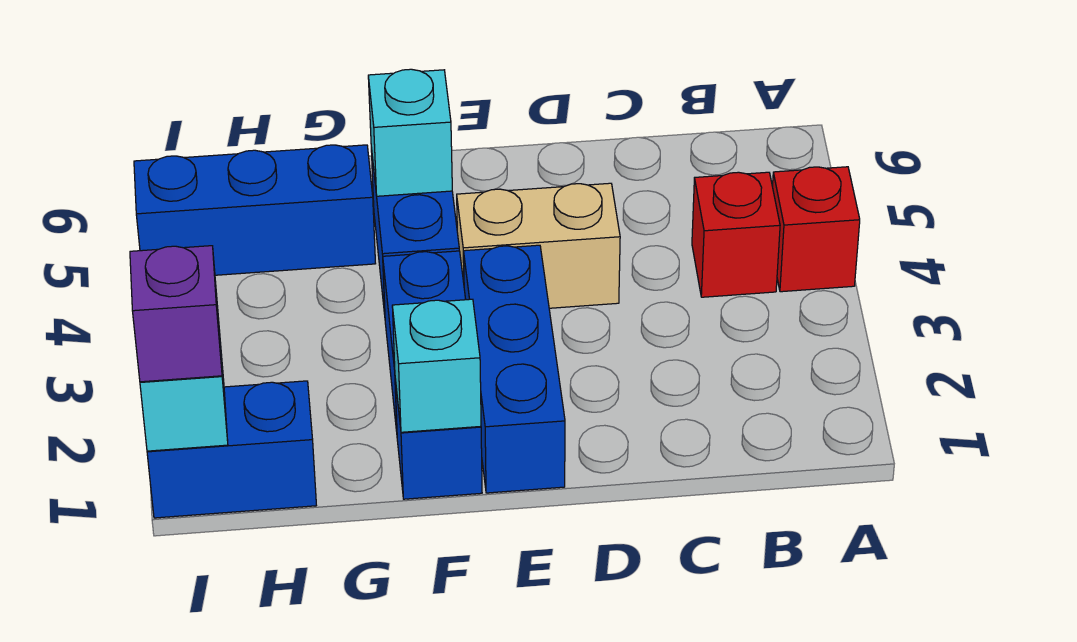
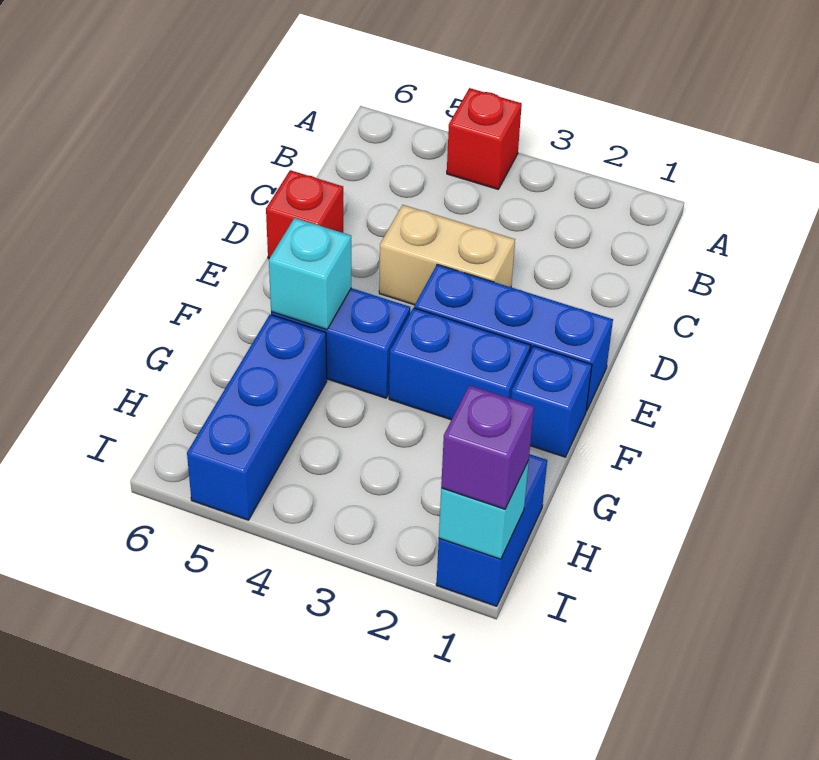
red brick B4 level 1 -> red brick D6 level 1
tan brick D4:E4 level 1 -> tan brick D3:D4 level 1
cyan brick F1 level 2 -> none

